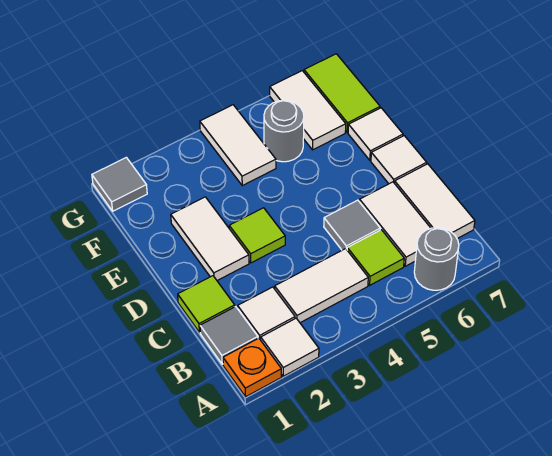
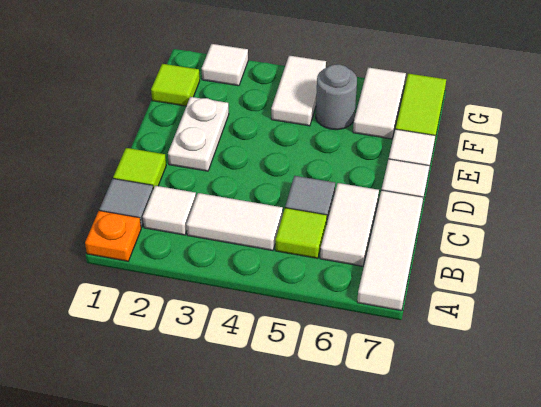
white tile A2 level 1 -> white tile G2 level 1
grey round brick A6 level 1 -> none
white tile B7:C7 level 1 -> white tile A7:C7 level 1
white tile D2:E2 level 1 -> white plate D2:E2 level 1
lime tile D3 level 1 -> lime tile F1 level 1
grey tile G1 level 1 -> none

